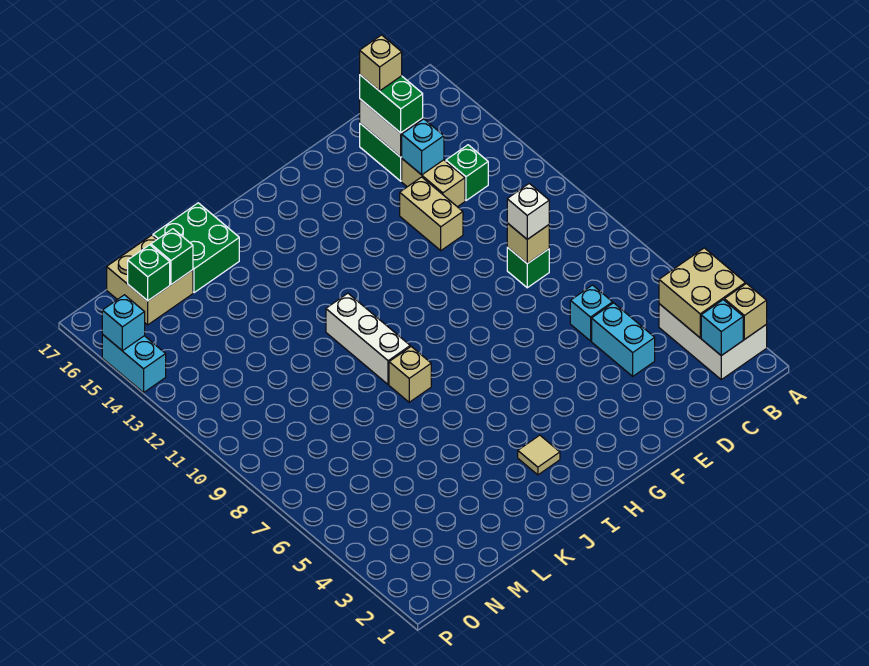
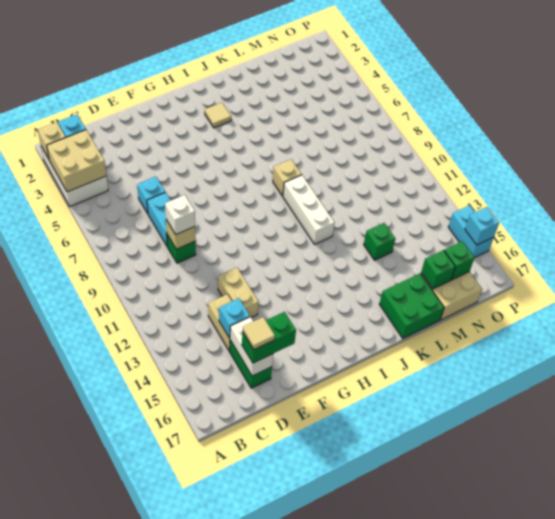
green brick C13 level 1 -> green brick L13 level 1
cyan brick D4:D5 level 1 -> cyan brick D7:D8 level 1
green brick D15:D16 level 3 -> green brick D16:E16 level 3
tan brick D16 level 4 -> tan tile D16 level 4

